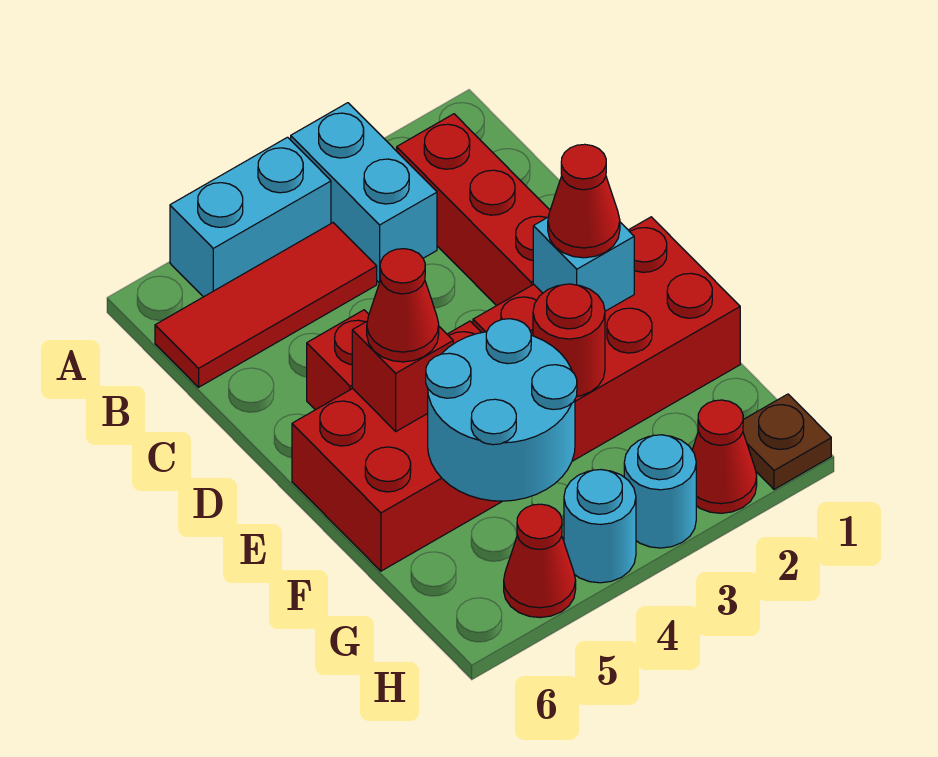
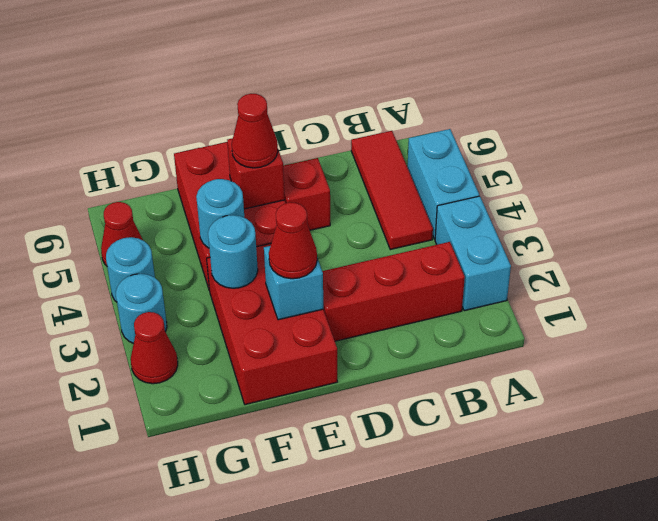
cyan brick A3:B3 level 1 -> cyan brick A2:A3 level 1
red round brick F3 level 2 -> cyan round brick F3 level 2
cyan round brick F4:G5 level 2 -> cyan round brick F4 level 2
brown plate H1 level 1 -> none

